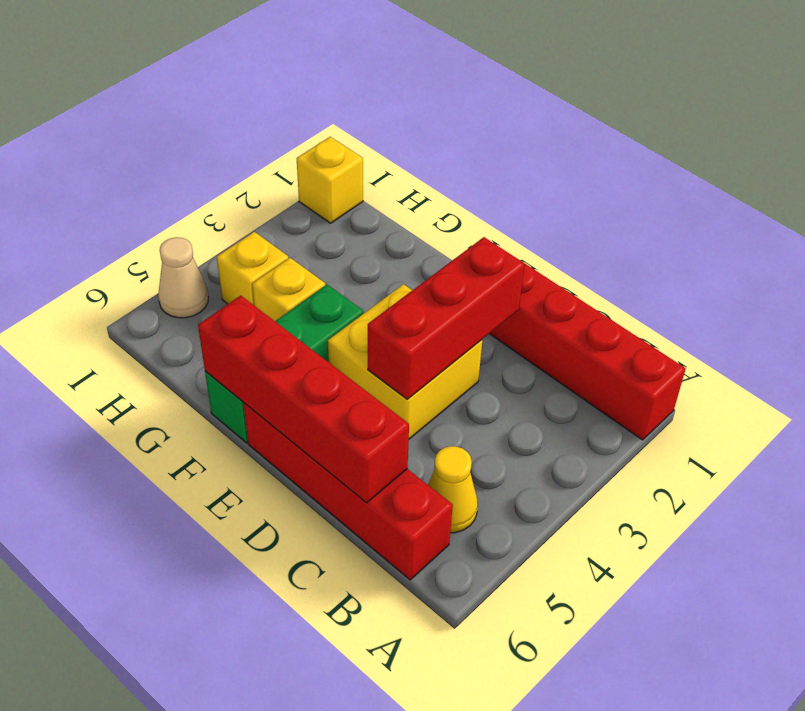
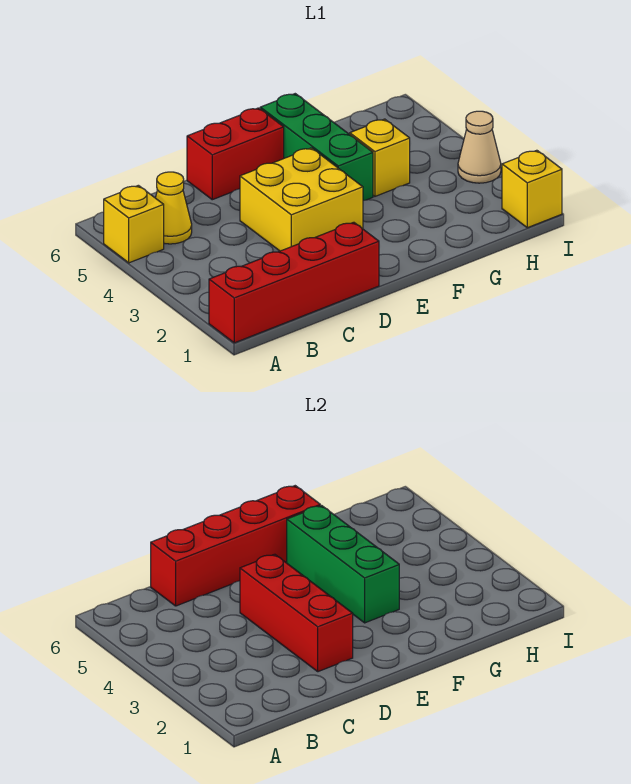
red brick B6:E6 level 1 -> red brick D6:E6 level 1
none -> green brick F3:F5 level 2
yellow brick H4 level 1 -> yellow brick A5 level 1
tan cone I5 level 1 -> tan cone I3 level 1

